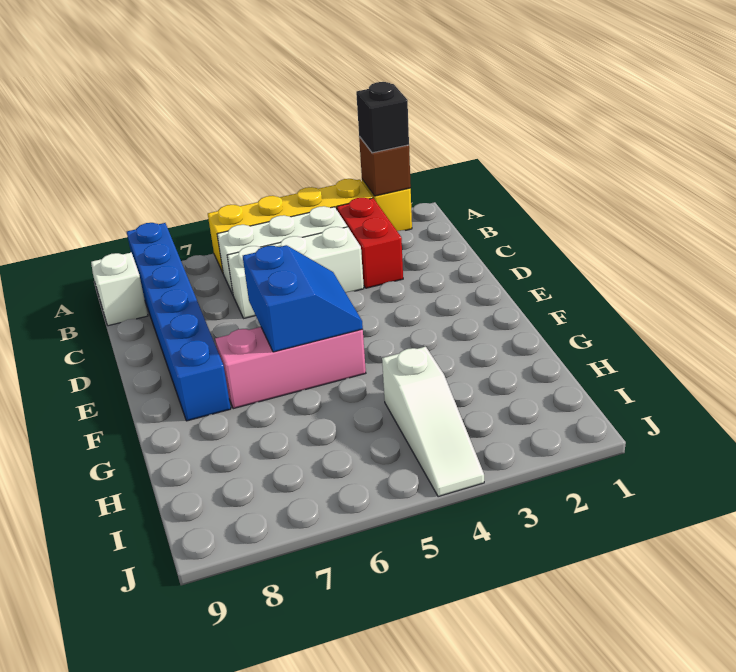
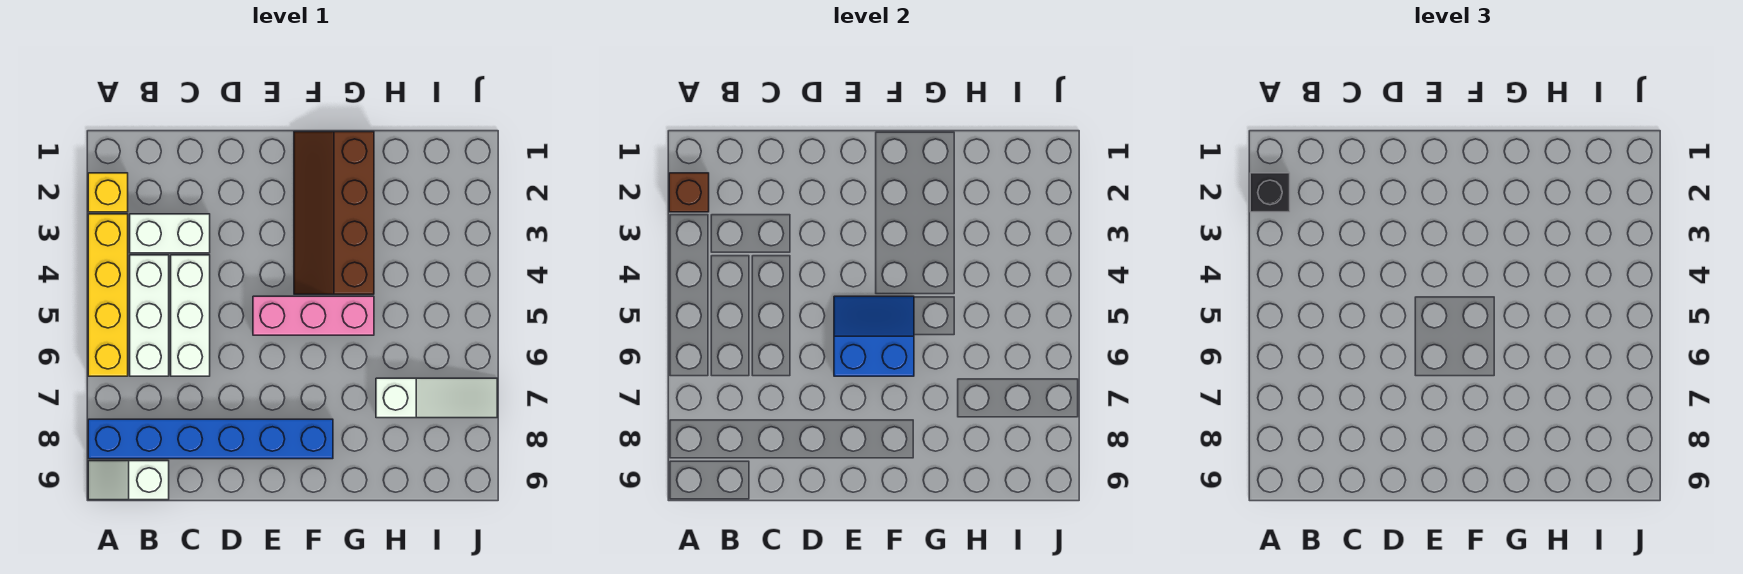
red brick B3:C3 level 1 -> white brick B3:C3 level 1
none -> brown slope F1:G4 level 1 top G
pink brick F5:F7 level 1 -> pink brick E5:G5 level 1
white slope H4:J4 level 1 top H -> white slope H7:J7 level 1 top H

